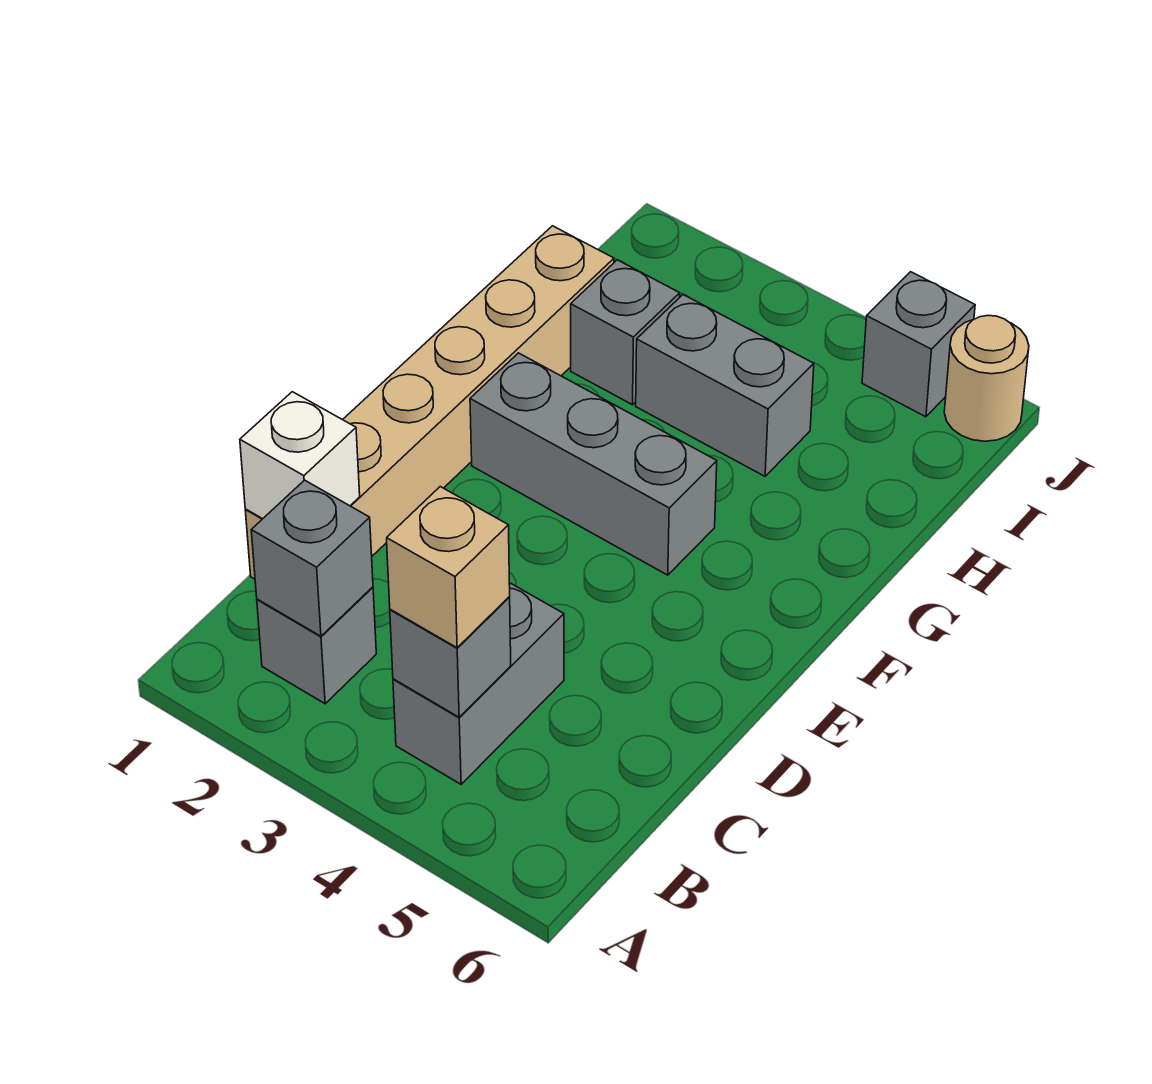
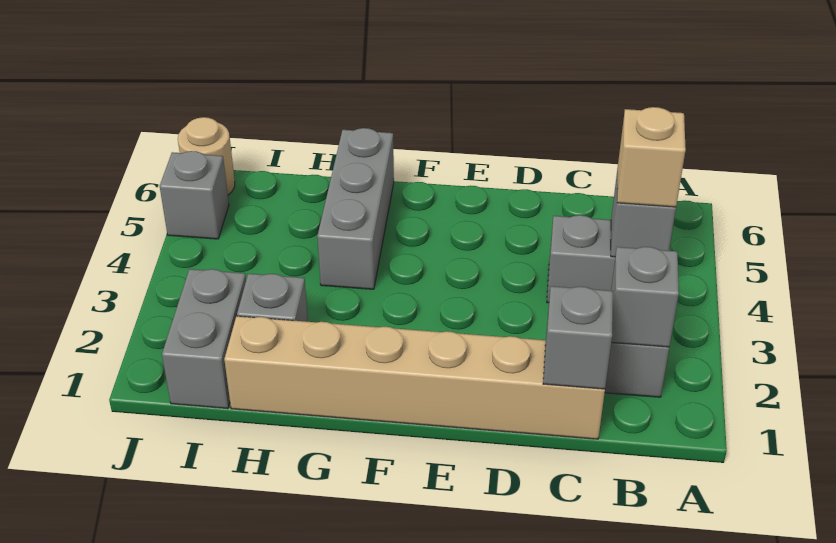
white brick C1 level 2 -> grey brick C1 level 2
grey brick F2:F4 level 1 -> grey brick G4:G6 level 1
grey brick H3:H4 level 1 -> grey brick I1:I2 level 1

